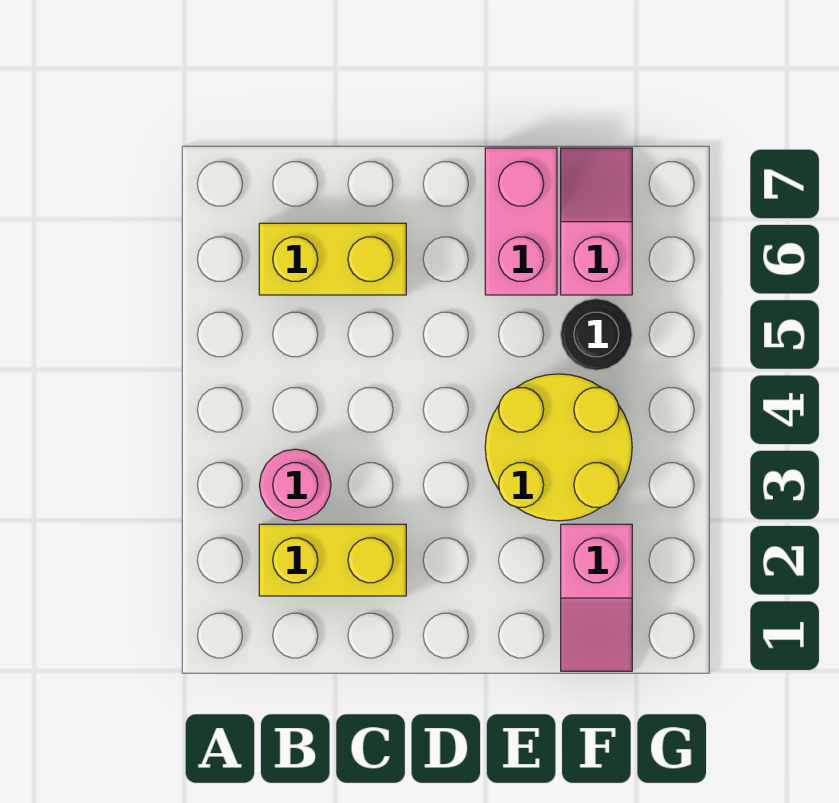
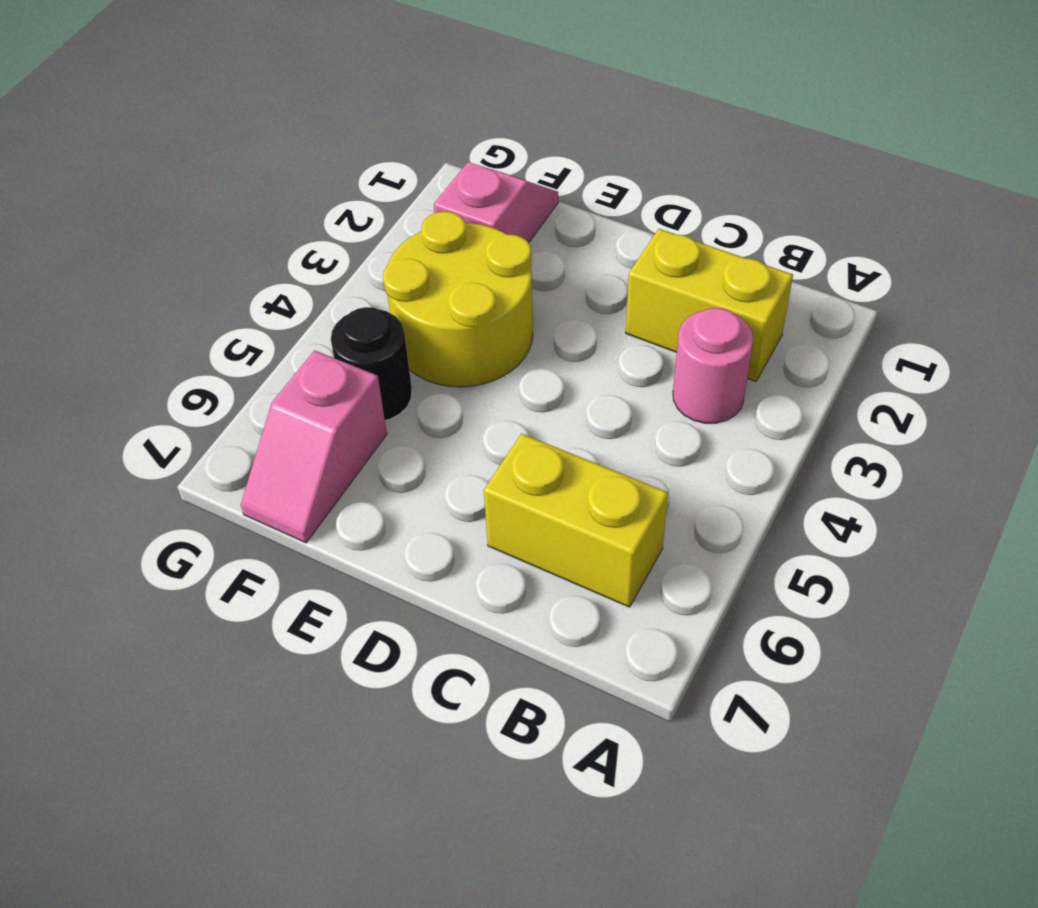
pink brick E6:E7 level 1 -> none

